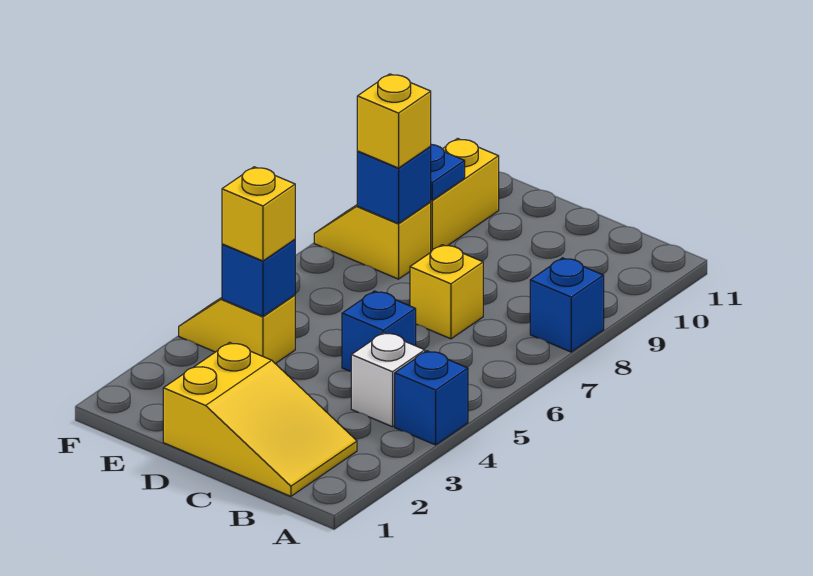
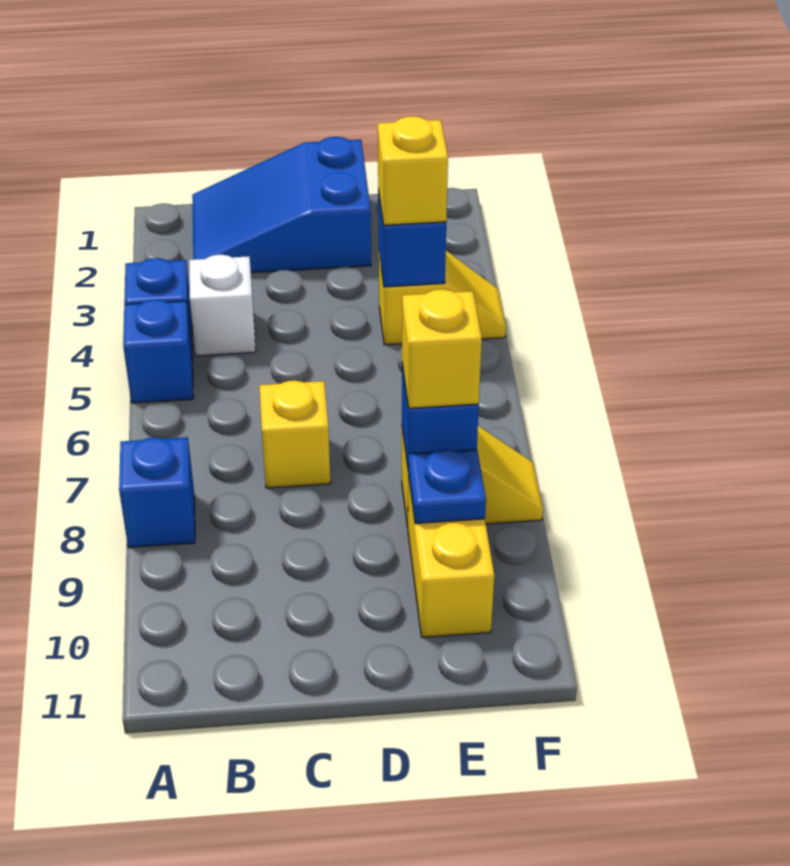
yellow slope B1:D2 level 1 top D -> blue slope B1:D2 level 1 top D
blue brick C5 level 1 -> blue brick A5 level 1

